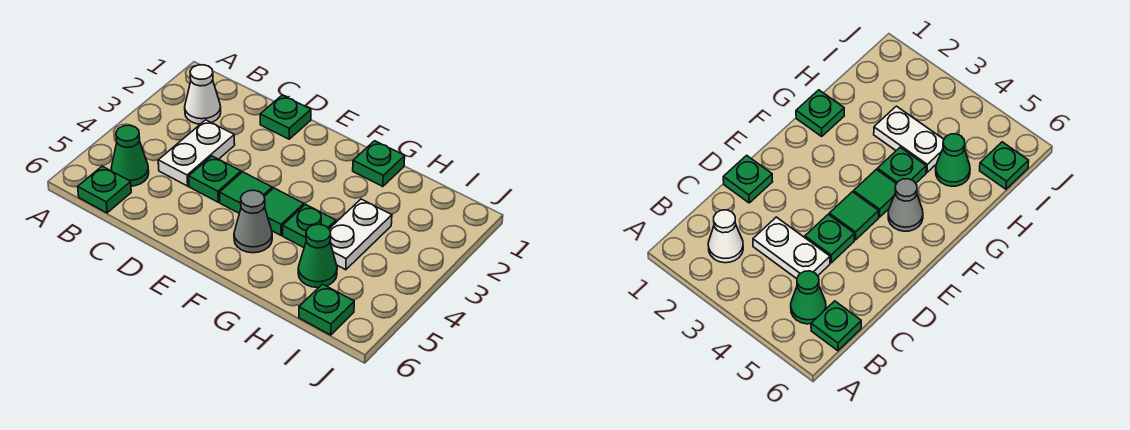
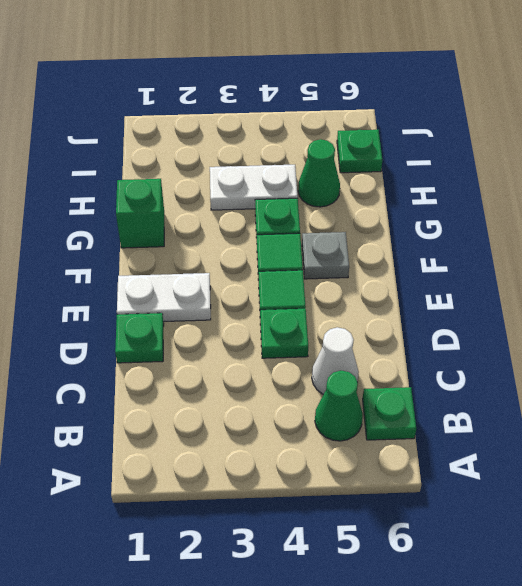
white cone B2 level 1 -> white cone C5 level 1
white plate C3:C4 level 1 -> white plate E1:E2 level 1
grey cone F5 level 1 -> grey plate F5 level 1
green plate G1 level 1 -> green brick G1 level 1

